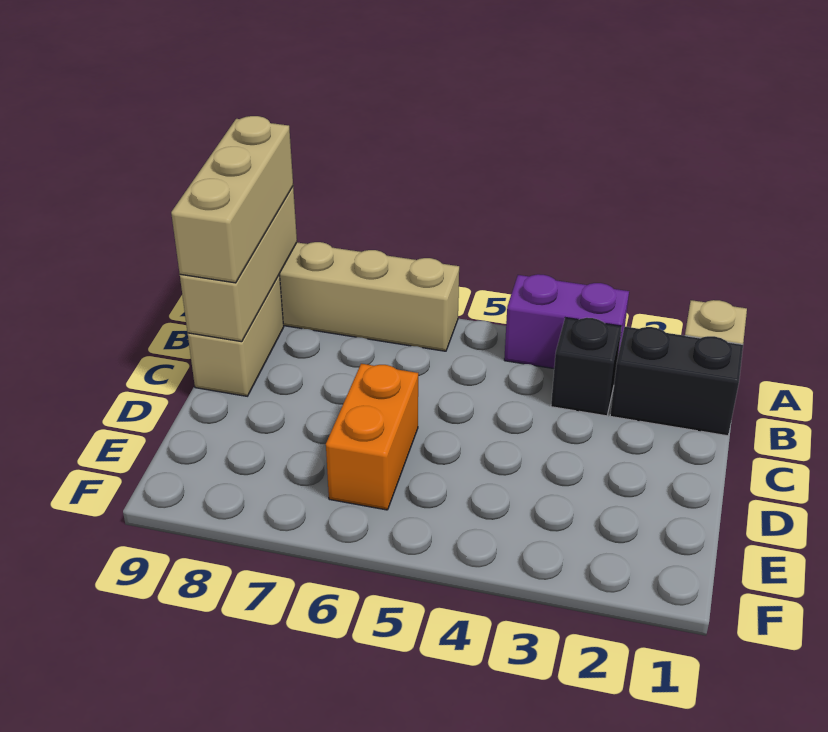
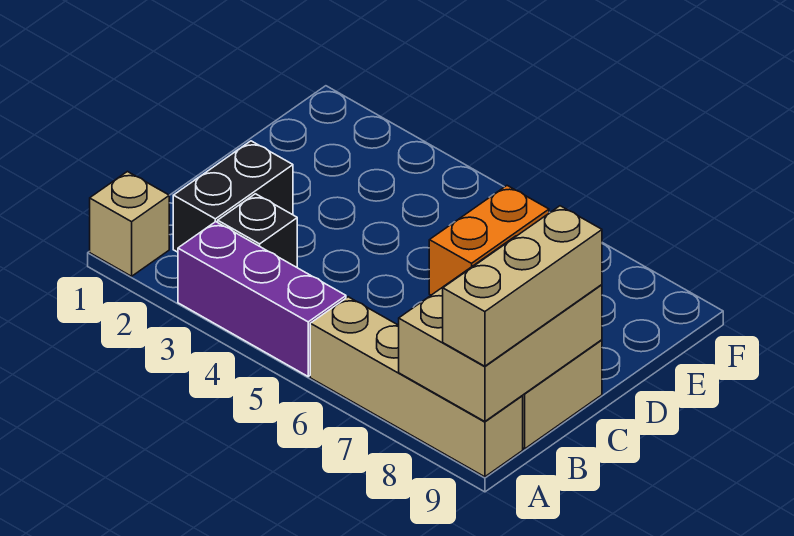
purple brick A3:A4 level 1 -> purple brick A3:A5 level 1
tan brick A9:C9 level 2 -> tan brick A8:C9 level 2
black brick B1:B2 level 1 -> black brick B2:C2 level 1

